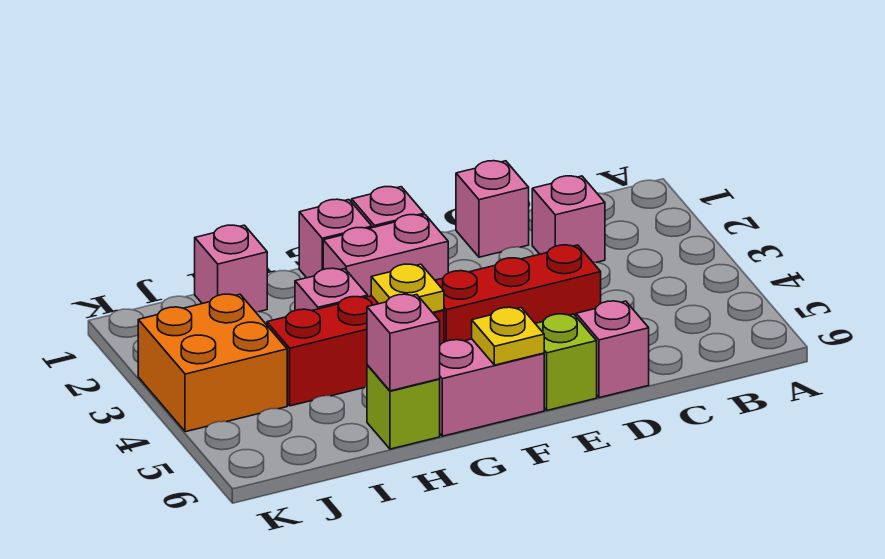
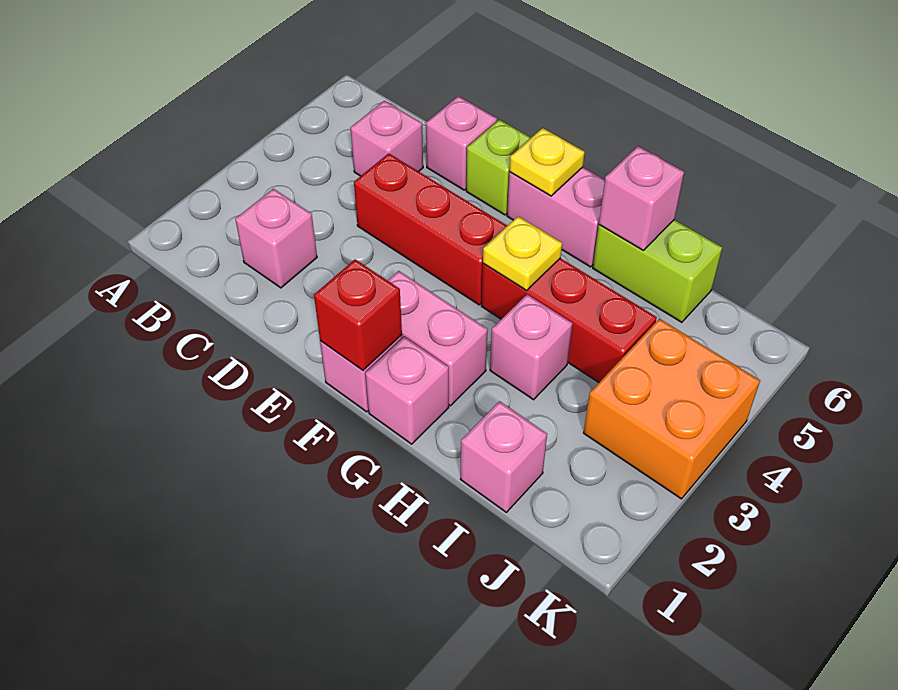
pink brick D1 level 1 -> pink brick C5 level 1
none -> red brick F1 level 2
lime brick H6 level 1 -> lime brick H6:I6 level 1

